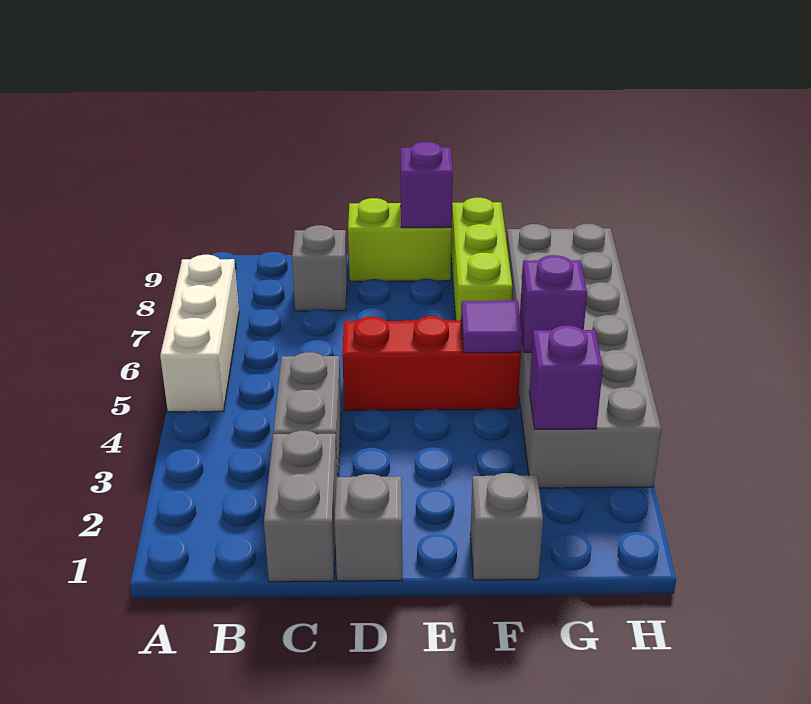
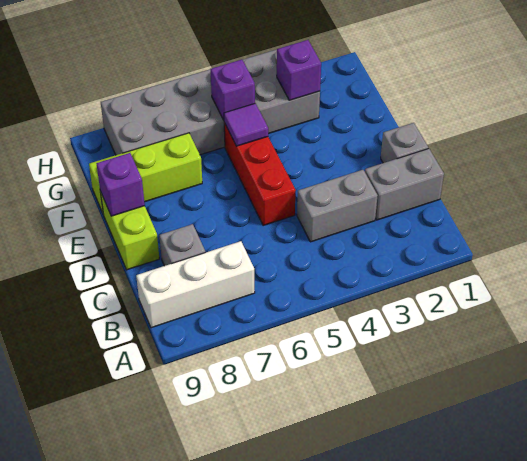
white brick A5:A7 level 1 -> white brick B7:B9 level 1
grey brick F1 level 1 -> none

